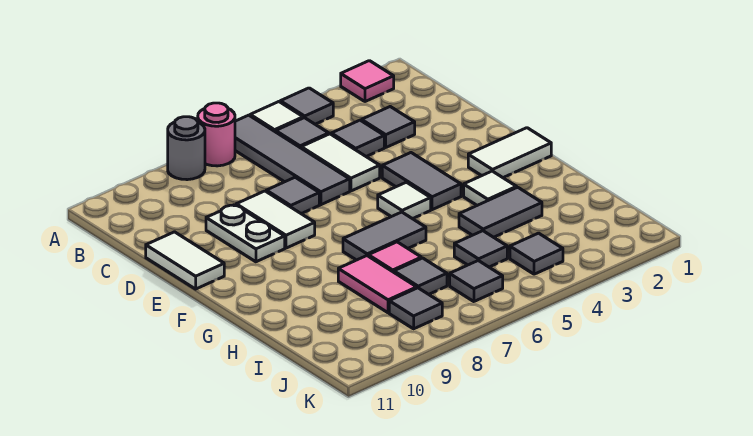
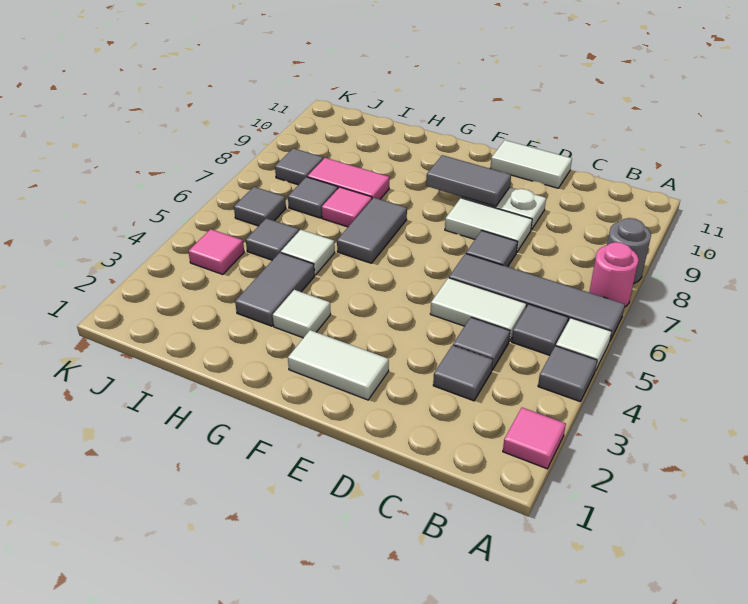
grey tile E4:F4 level 1 -> grey tile E9:F9 level 2
white tile F1:F2 level 1 -> white tile E2:F2 level 1
white tile F5 level 1 -> white tile H5 level 1
grey tile J4 level 1 -> pink tile J4 level 1

